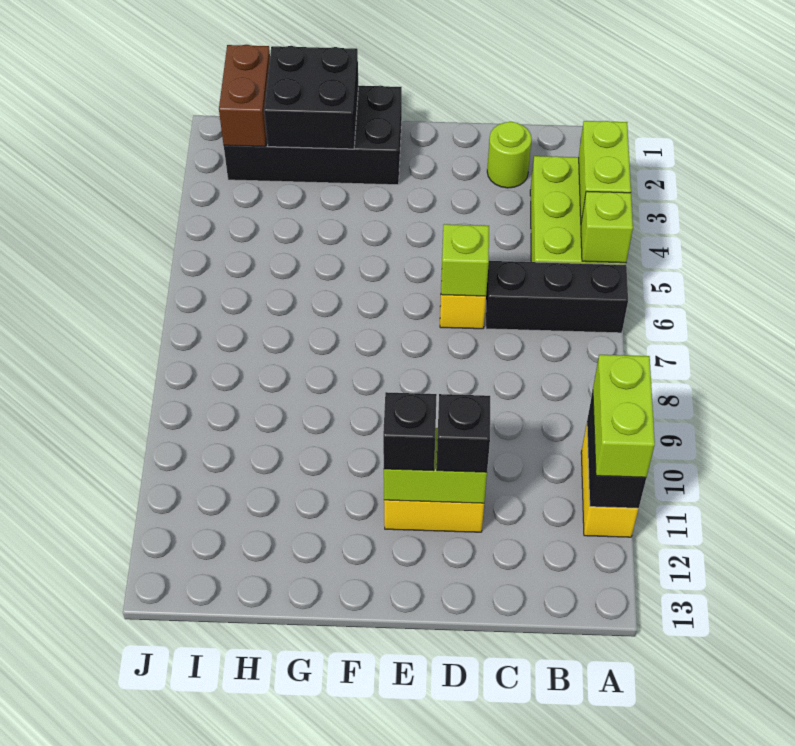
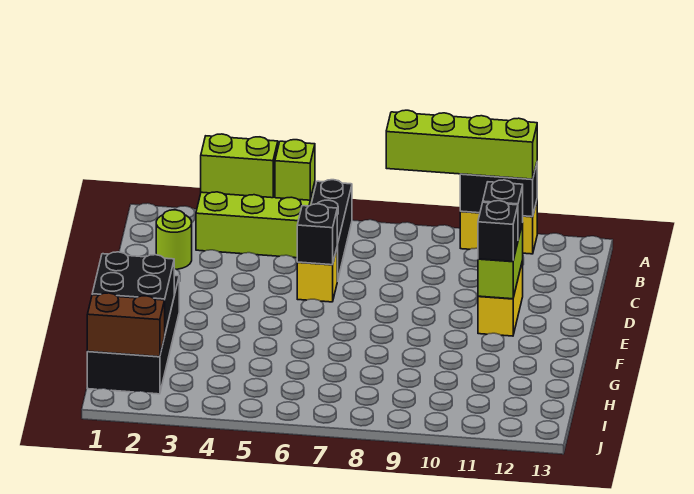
lime brick A10:A11 level 3 -> lime brick A8:A11 level 3
lime brick D6 level 2 -> black brick D6 level 2

